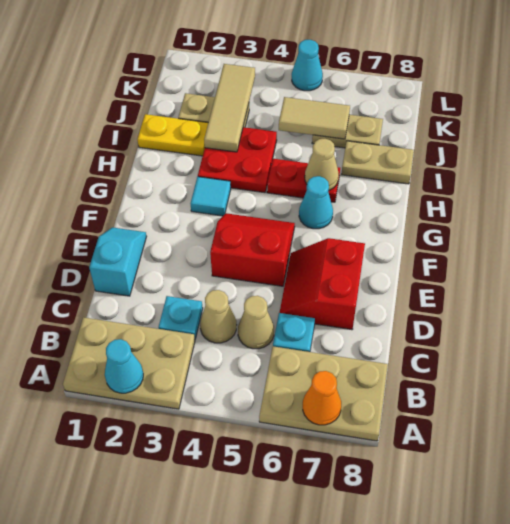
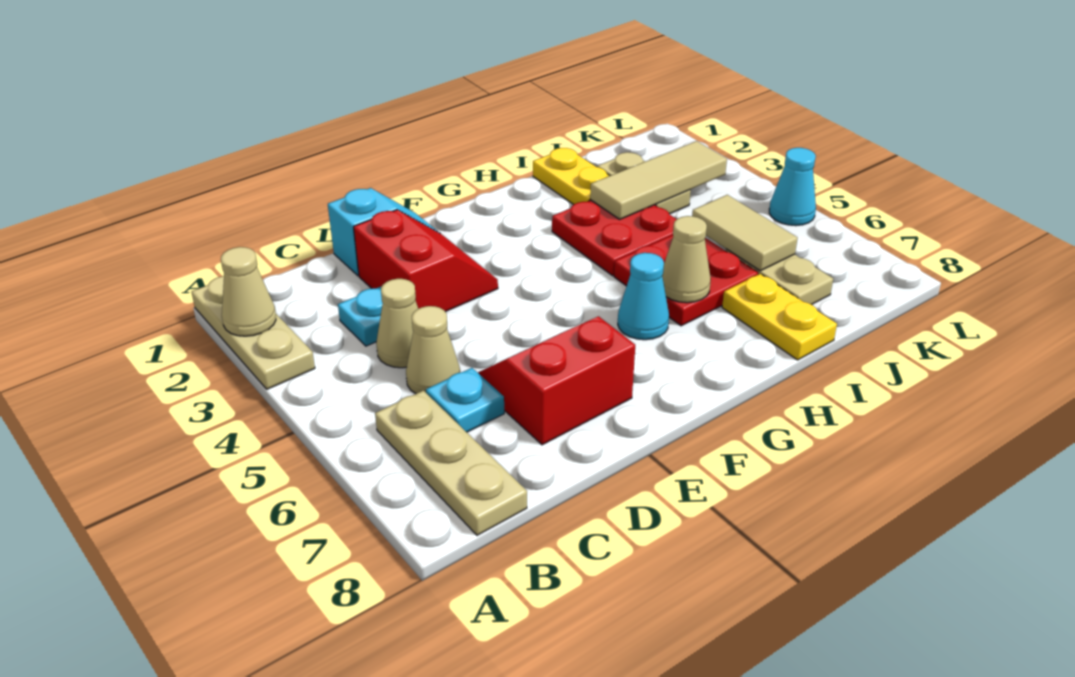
tan plate A1:B3 level 1 -> tan plate A1:A3 level 1
cyan cone A2 level 2 -> tan cone A2 level 2
tan plate A6:B8 level 1 -> tan plate B6:B8 level 1
orange cone A7 level 2 -> none
red slope E4:F5 level 1 top E -> red slope D2:E3 level 1 top D
cyan tile G3 level 1 -> none
red plate H5:H6 level 1 -> red plate H5:I6 level 1
tan plate I7:I8 level 1 -> yellow plate I7:I8 level 1

